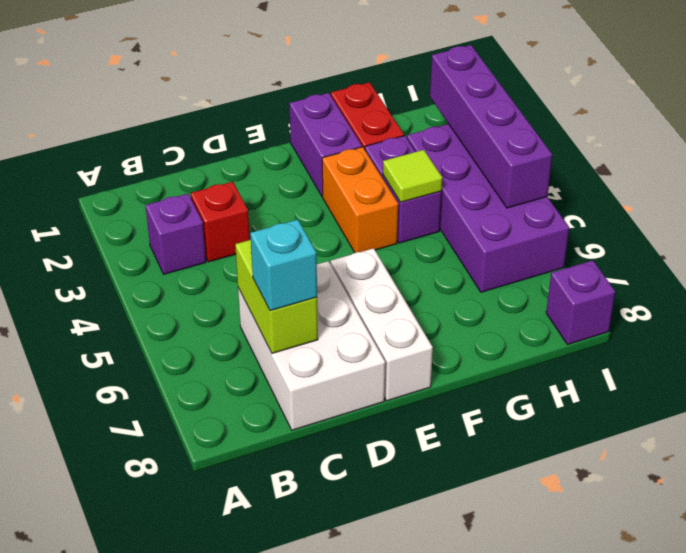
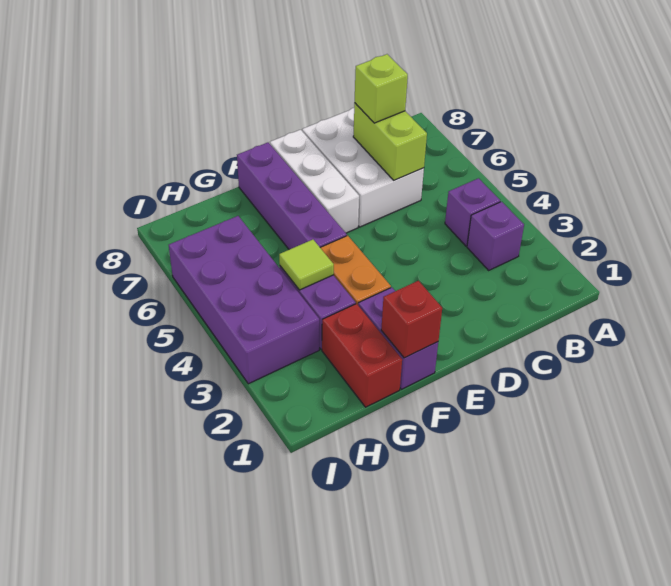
red brick C3 level 1 -> red brick F1 level 2
cyan brick C7 level 3 -> lime brick C7 level 3
purple brick I2:I5 level 2 -> purple brick F5:F8 level 1
purple brick I8 level 1 -> purple brick B4 level 1

